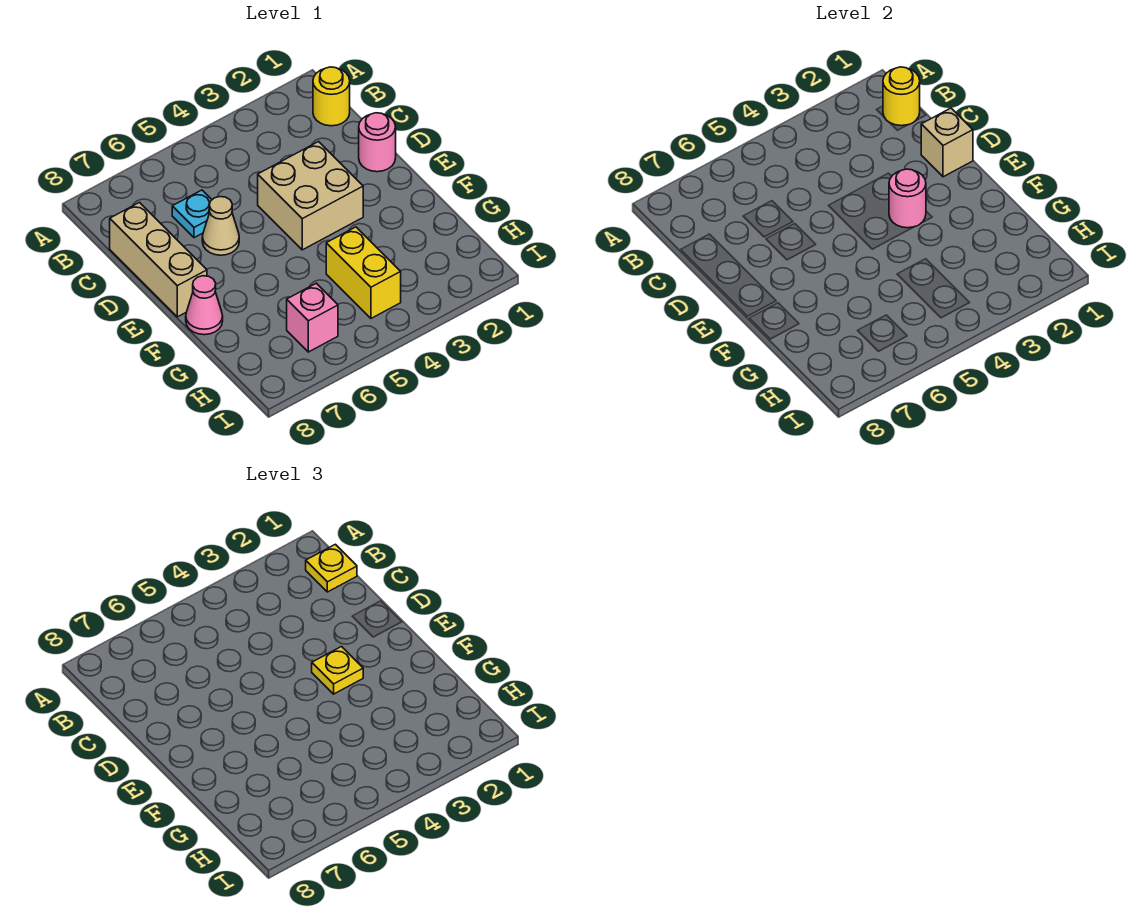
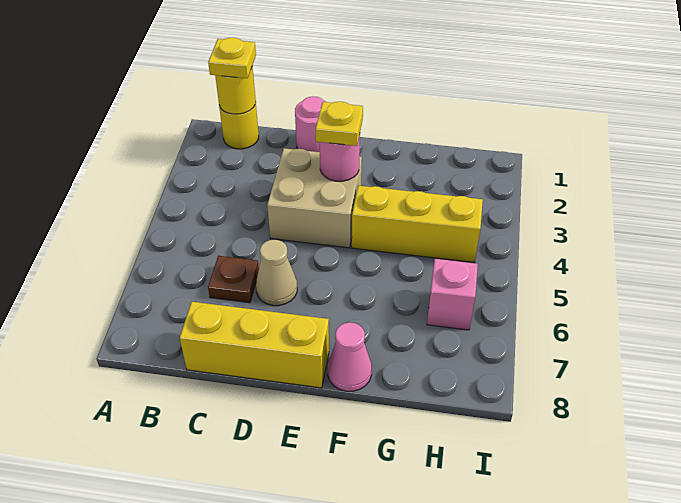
cyan plate C6 level 1 -> brown plate C6 level 1
tan brick C8:E8 level 1 -> yellow brick C8:E8 level 1
tan brick D1 level 2 -> none
yellow brick G4:H4 level 1 -> yellow brick F4:H4 level 1

